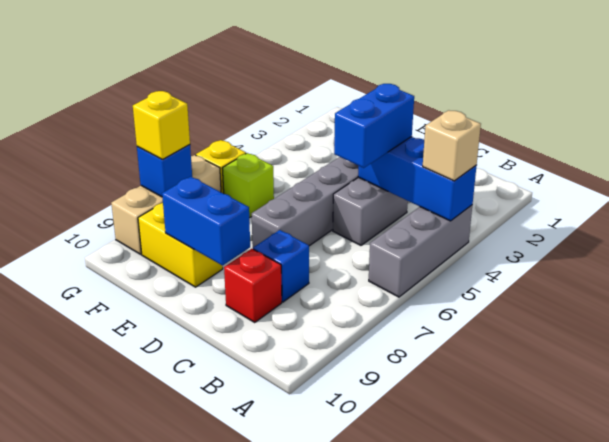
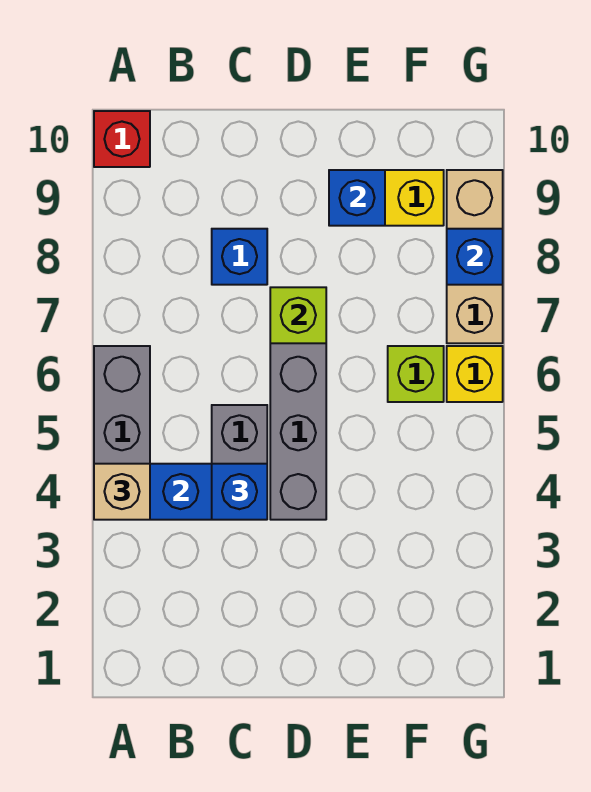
blue brick C4:C5 level 3 -> blue brick C4 level 3
red brick C9 level 1 -> red brick A10 level 1
none -> lime brick D7 level 2
blue brick D9:E9 level 2 -> blue brick E9 level 2
yellow brick G8 level 3 -> none

